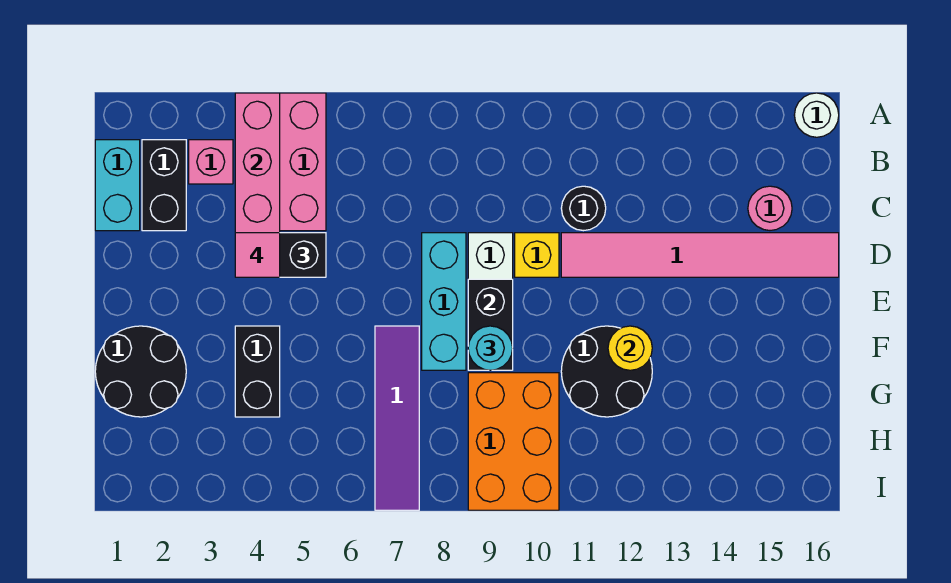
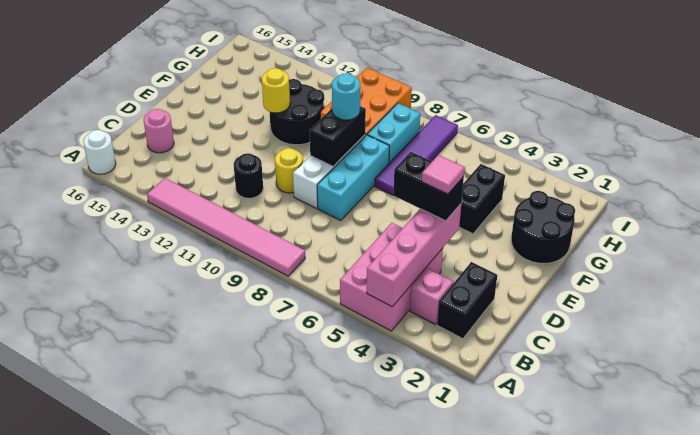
cyan brick B1:C1 level 1 -> cyan brick G8:H8 level 1
yellow brick D10 level 1 -> yellow round brick D10 level 1
pink tile D11:D16 level 1 -> pink tile A8:A13 level 1

